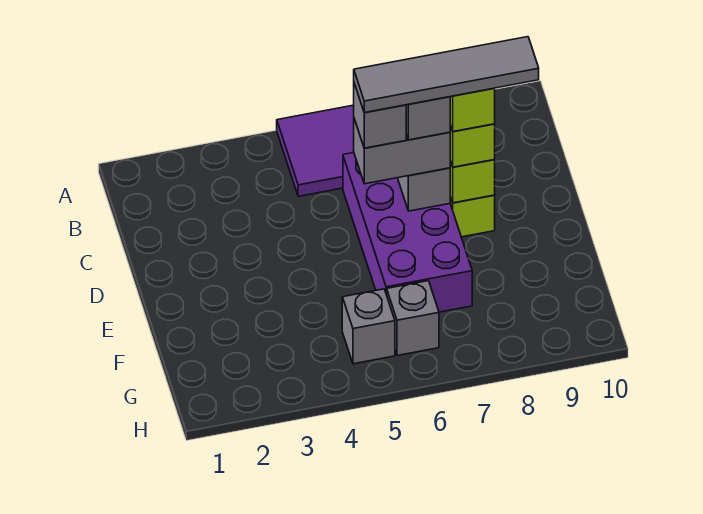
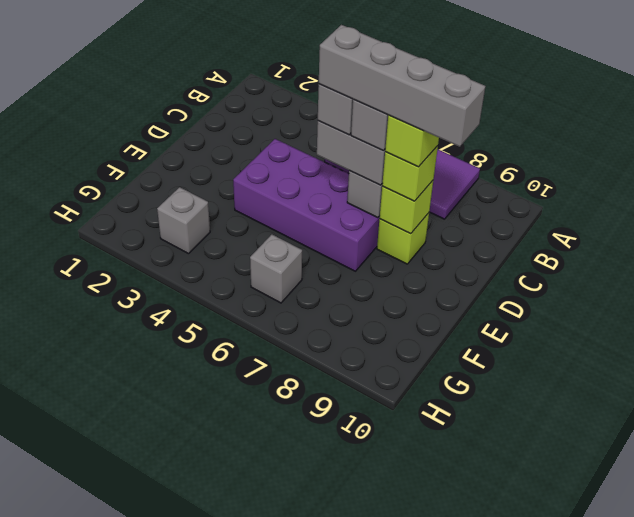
purple brick C6:F7 level 1 -> purple brick D4:E7 level 1
grey tile D6:D9 level 5 -> grey brick D6:D9 level 5
grey brick G5 level 1 -> grey brick G3 level 1

